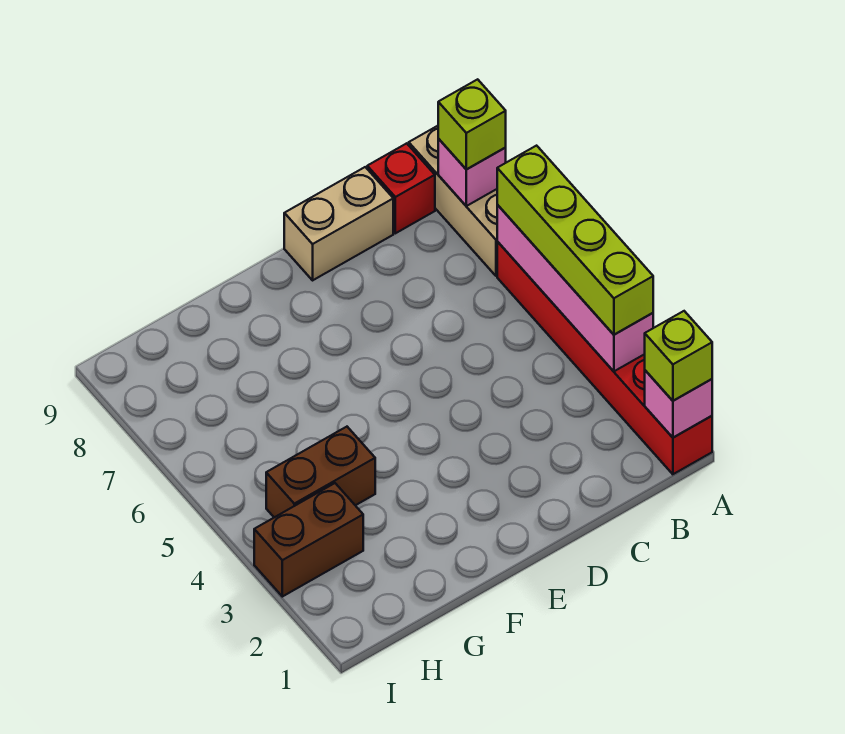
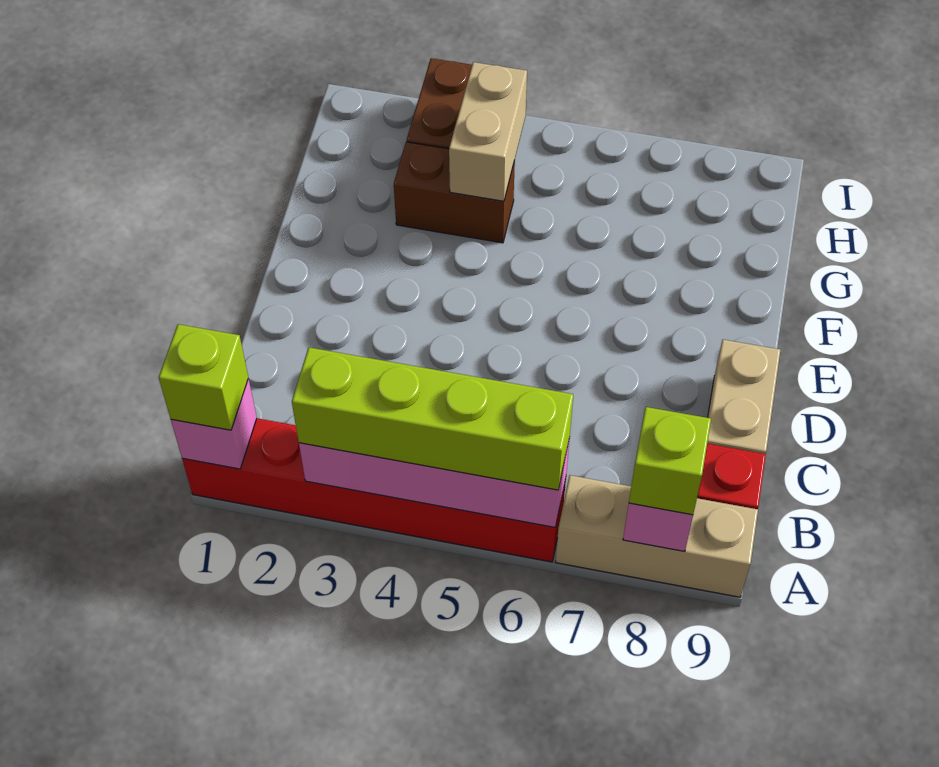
brown brick G4:H4 level 1 -> brown brick G3:G4 level 1
none -> tan brick G4:H4 level 2

